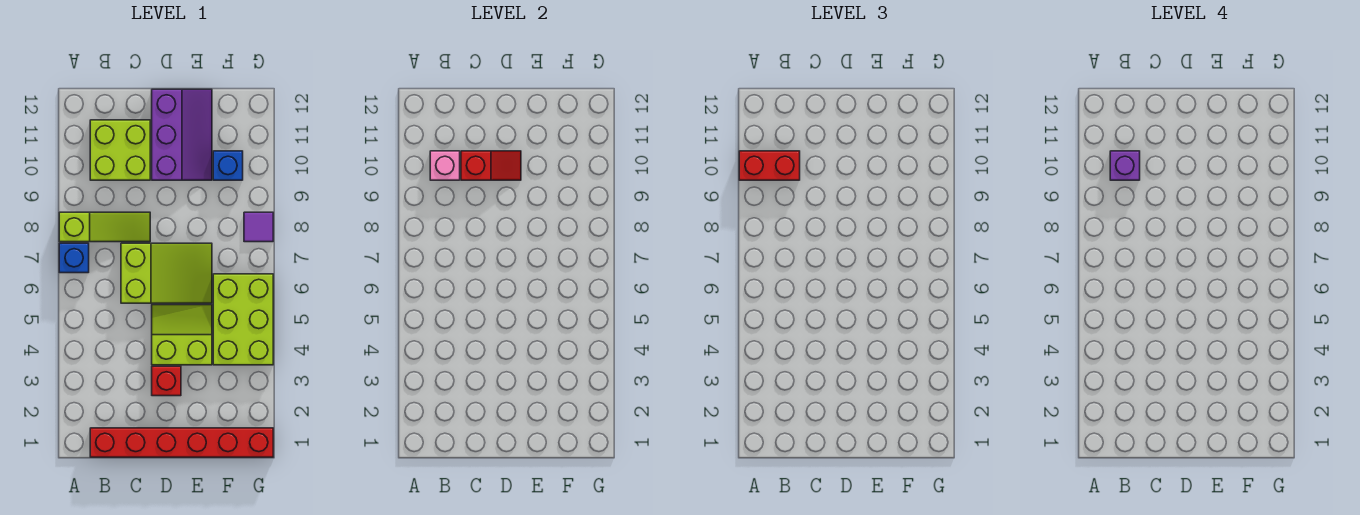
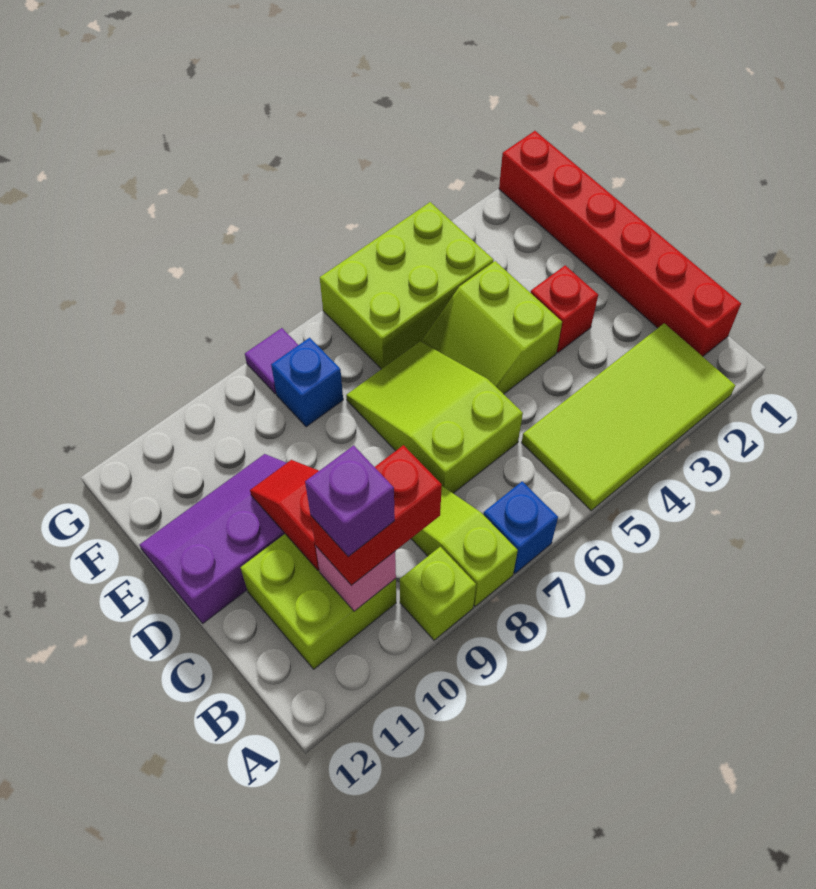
none -> lime tile A2:B5 level 1
none -> lime brick A9 level 1
red brick A10:B10 level 3 -> red brick B9:B10 level 3
blue brick F10 level 1 -> blue brick F8 level 1

